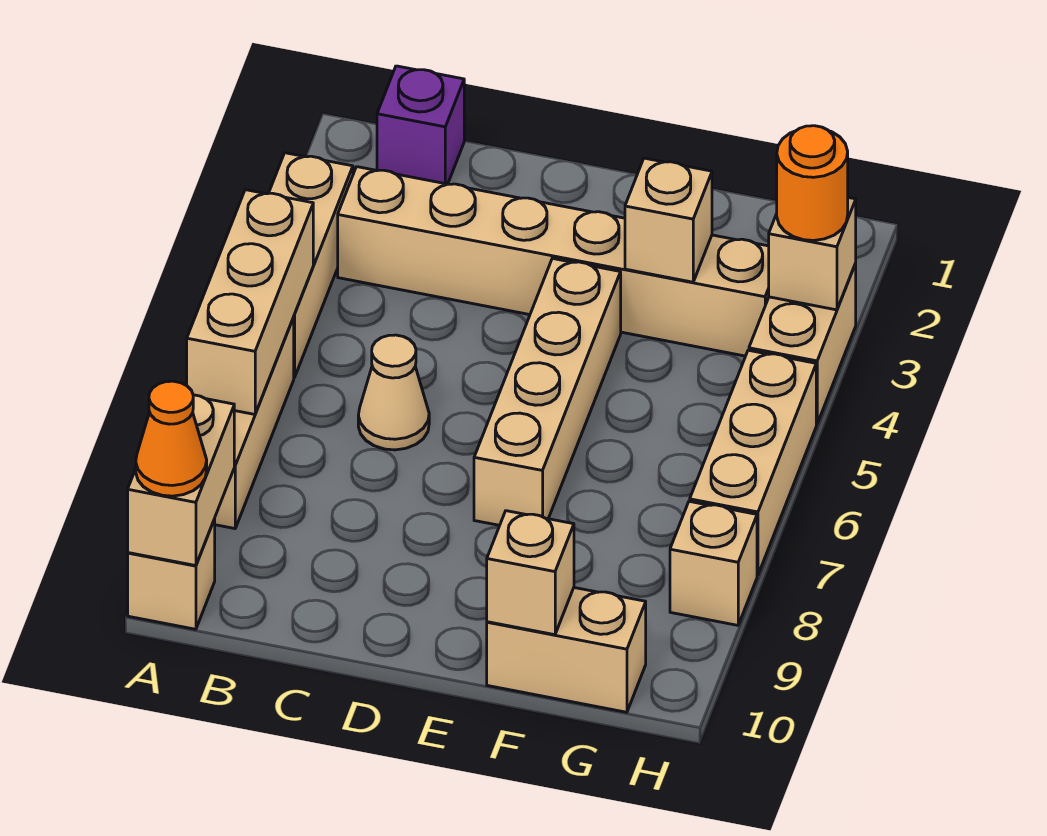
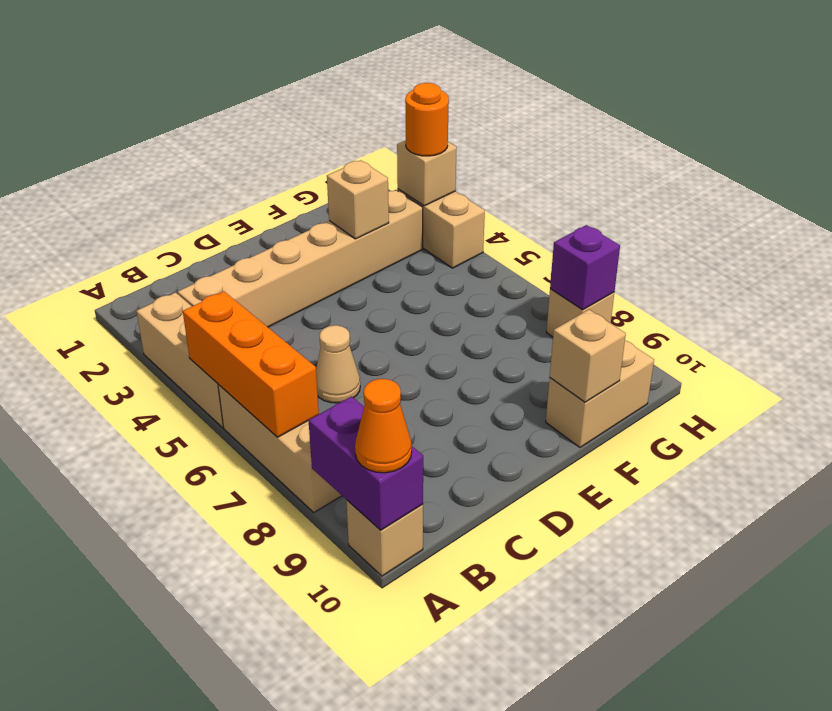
tan brick A5:A7 level 2 -> orange brick A5:A7 level 2
tan brick A9:A10 level 2 -> purple brick A9:A10 level 2
purple brick B1 level 1 -> purple brick H8 level 2
tan brick E4:E7 level 1 -> none
tan brick H5:H7 level 1 -> none

